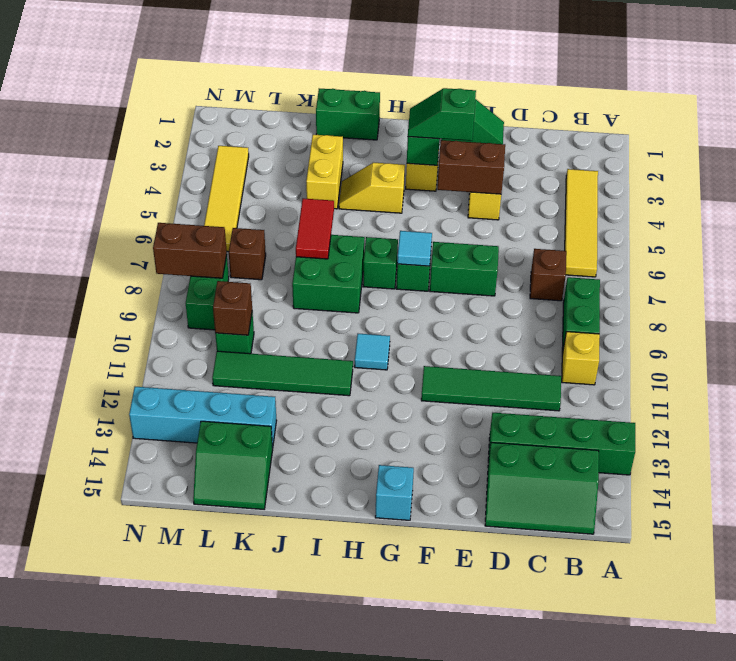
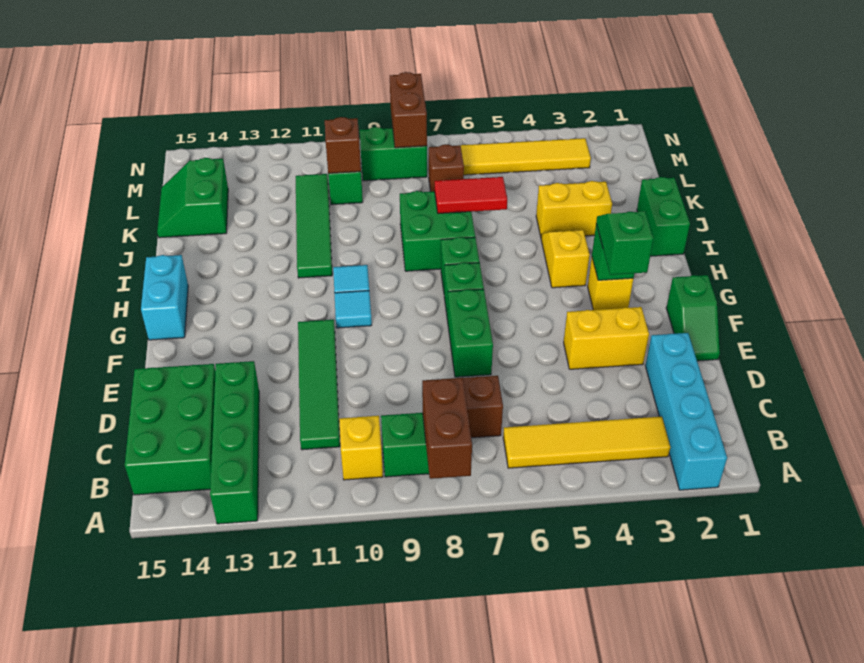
green slope B14:D15 level 1 top 14 -> green brick B14:D15 level 1
brown brick E4:F4 level 2 -> brown brick A8:B8 level 2
cyan tile G7 level 2 -> cyan tile G10 level 1
cyan brick G15 level 1 -> cyan brick G15:H15 level 1
cyan brick K13:N13 level 1 -> cyan brick A2:D2 level 1

